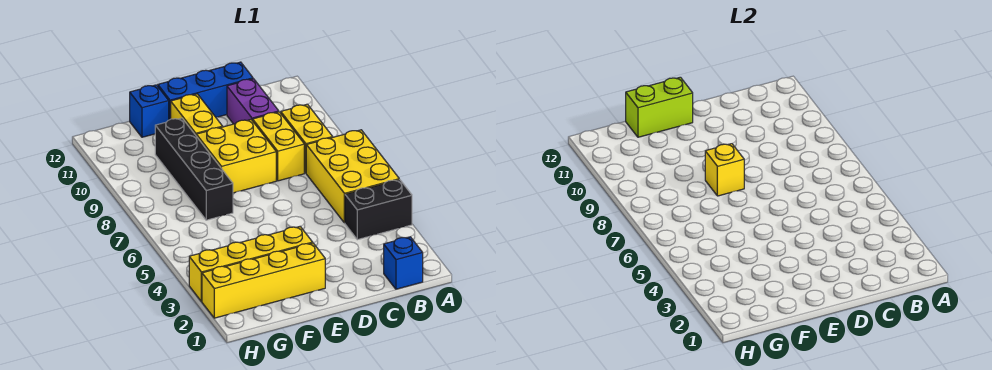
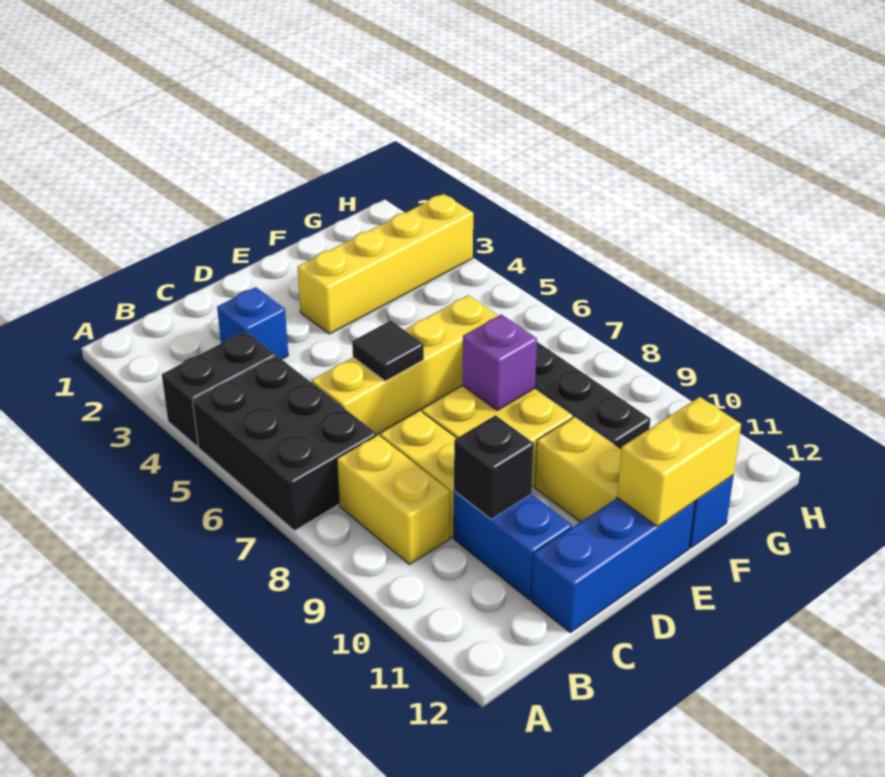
yellow brick A5:B7 level 1 -> black brick A5:B7 level 1
blue brick B1 level 1 -> blue brick C3 level 1
purple brick C10:C11 level 1 -> blue brick C10:C11 level 1
none -> black brick C10 level 2
none -> black tile D6 level 2
yellow brick E2:H2 level 1 -> yellow brick C6:F6 level 1
yellow brick E8 level 2 -> purple brick E8 level 2
lime brick E12:F12 level 2 -> yellow brick E12:F12 level 2

